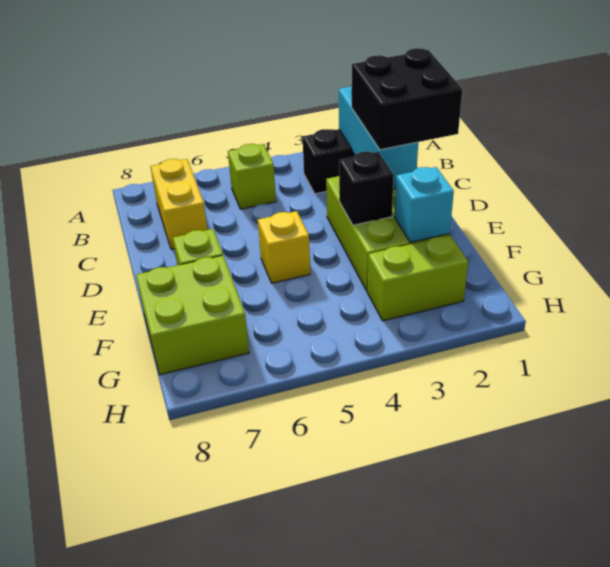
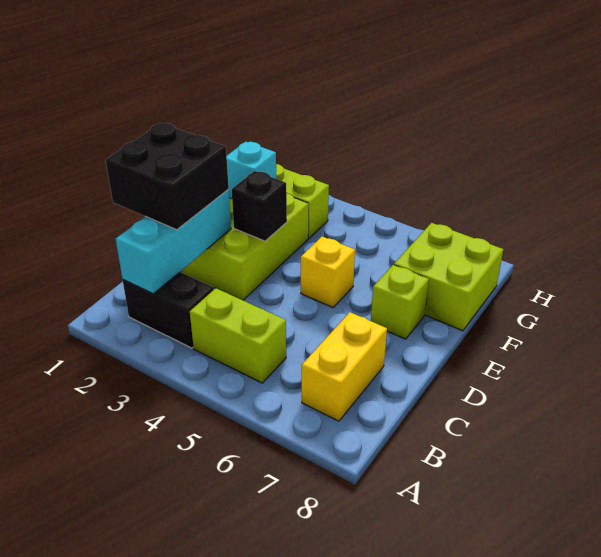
lime brick B5 level 1 -> lime brick B4:B5 level 1

